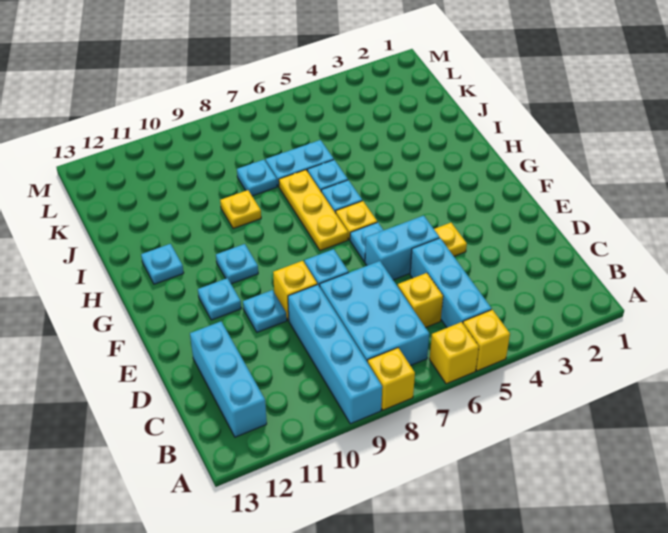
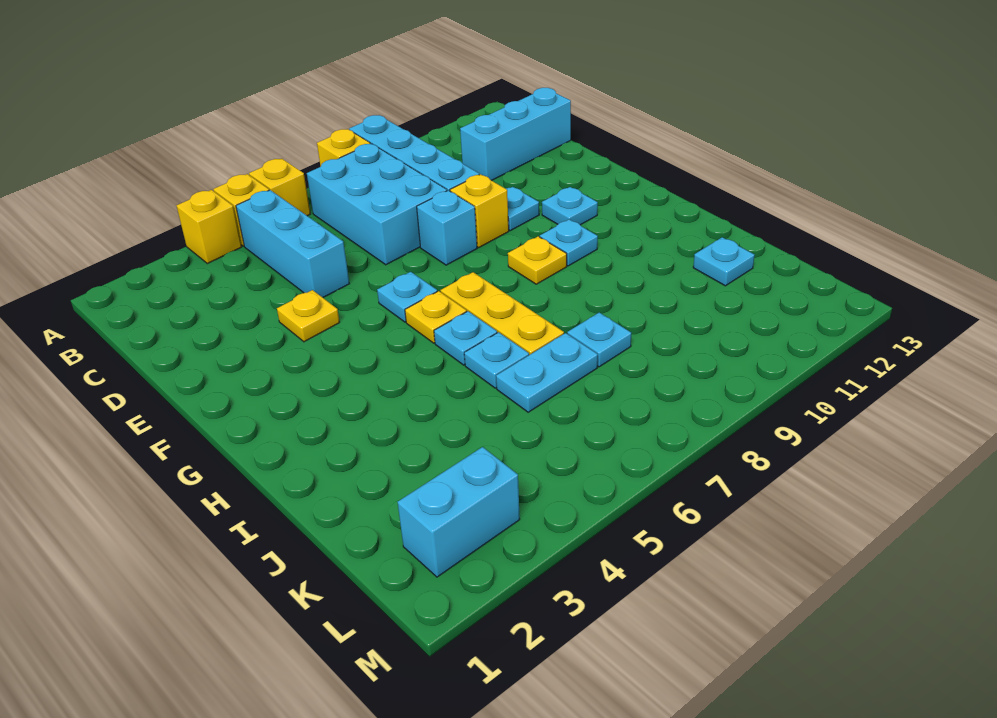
cyan brick B12:D12 level 1 -> cyan brick C11:C13 level 1
yellow brick C6 level 1 -> yellow brick A4 level 1
cyan brick E5:E6 level 1 -> cyan brick L2:L3 level 1
cyan plate H12 level 1 -> cyan plate J12 level 1
yellow plate I9 level 1 -> yellow plate G9 level 1

